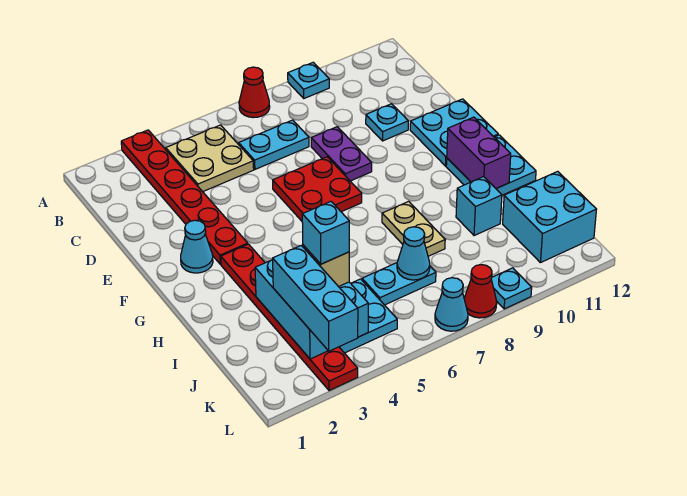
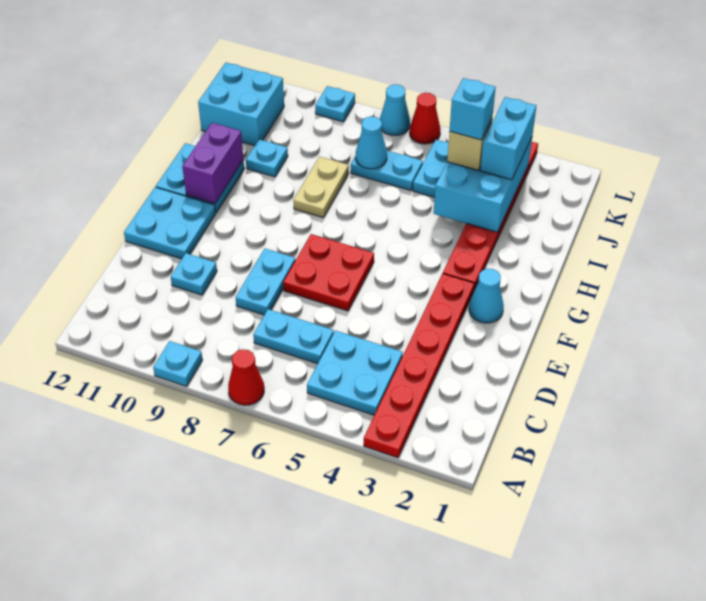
tan plate B4:C5 level 1 -> cyan plate B4:C5 level 1
purple plate D8:E8 level 1 -> cyan plate D8:E8 level 1
cyan brick I10 level 1 -> cyan plate I10 level 1
cyan brick J3:L3 level 3 -> cyan brick J3:K3 level 3
red cone L8 level 1 -> red cone L6 level 1

